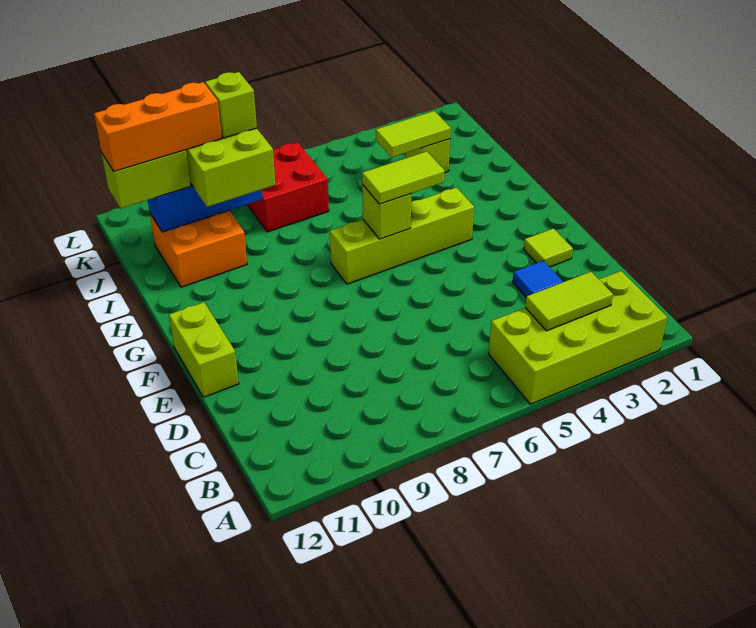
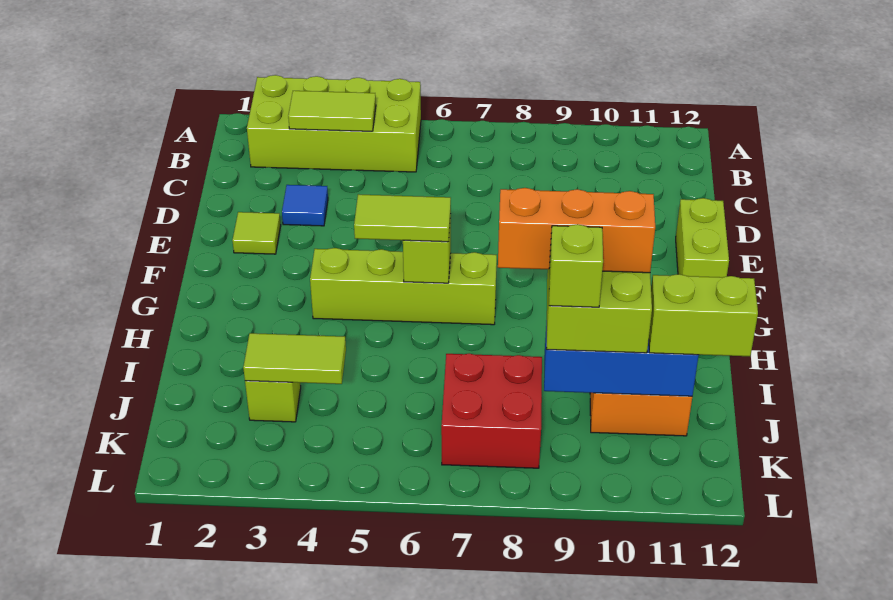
orange brick J10:J12 level 4 -> orange brick I8:I10 level 4

